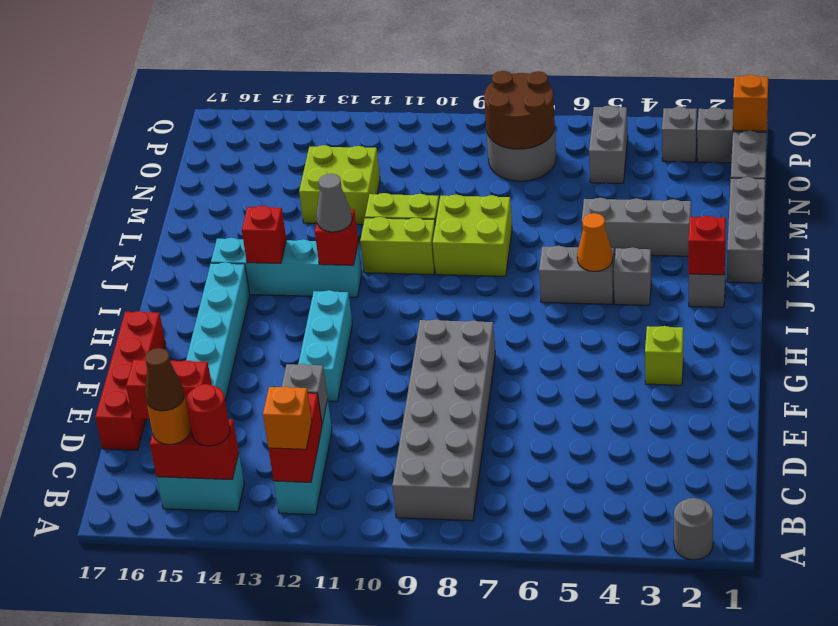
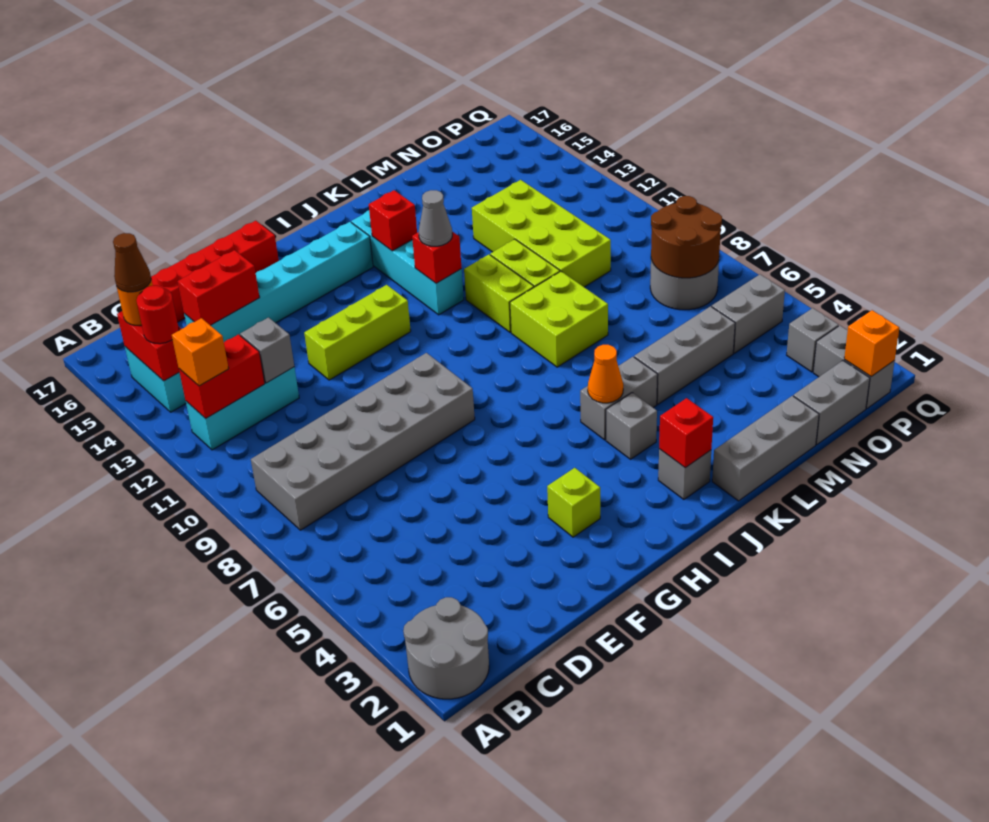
grey round brick A2 level 1 -> grey round brick A1:B2 level 1
red brick D15:D16 level 2 -> red brick D15:E15 level 2
cyan brick F12:H12 level 1 -> lime brick F12:H12 level 1
grey brick J5:J6 level 1 -> grey brick J5:K5 level 1
grey brick L3:L5 level 1 -> grey brick L5:N5 level 1
lime brick M12:N13 level 1 -> lime brick M10:N13 level 1

